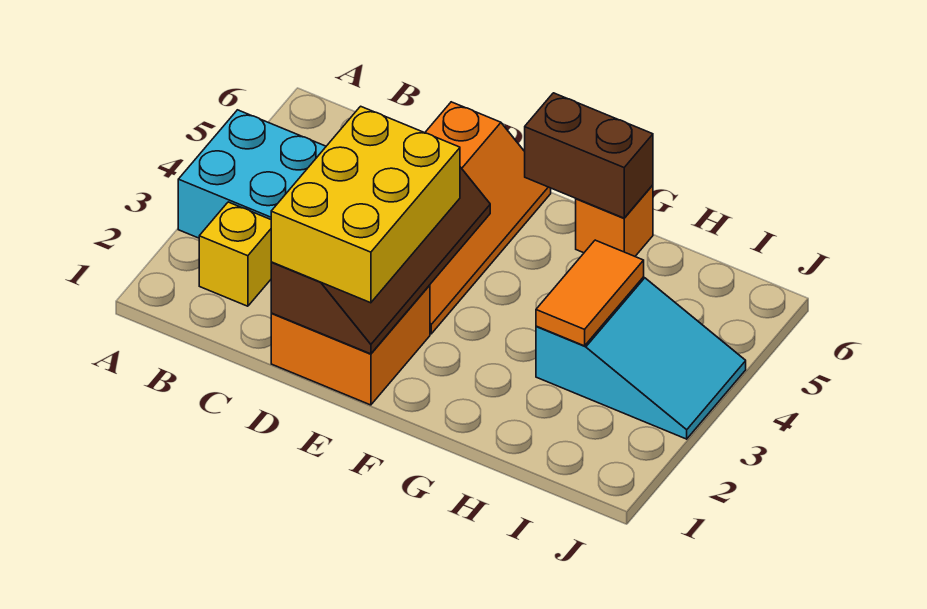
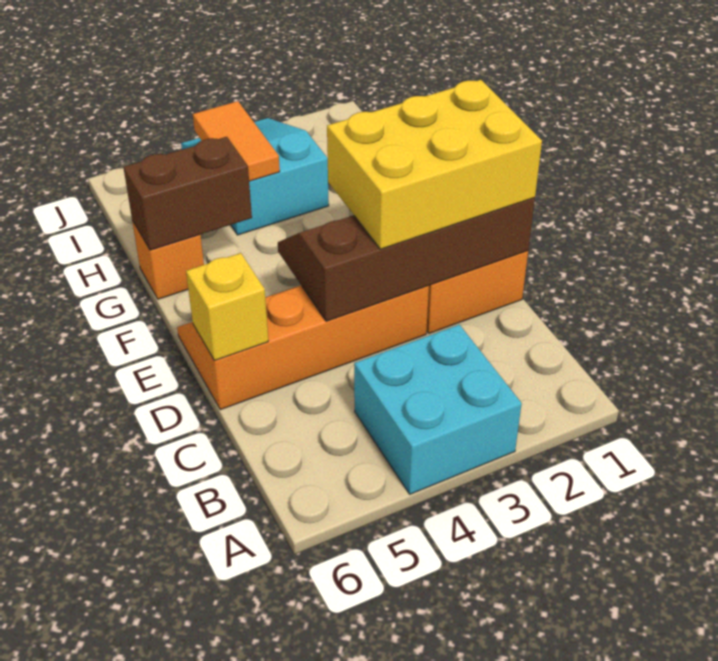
yellow brick B2 level 1 -> yellow brick D6 level 2
brown brick F6:G6 level 2 -> brown brick G5:G6 level 2
orange tile H3:H4 level 2 -> orange tile H4:I4 level 2

